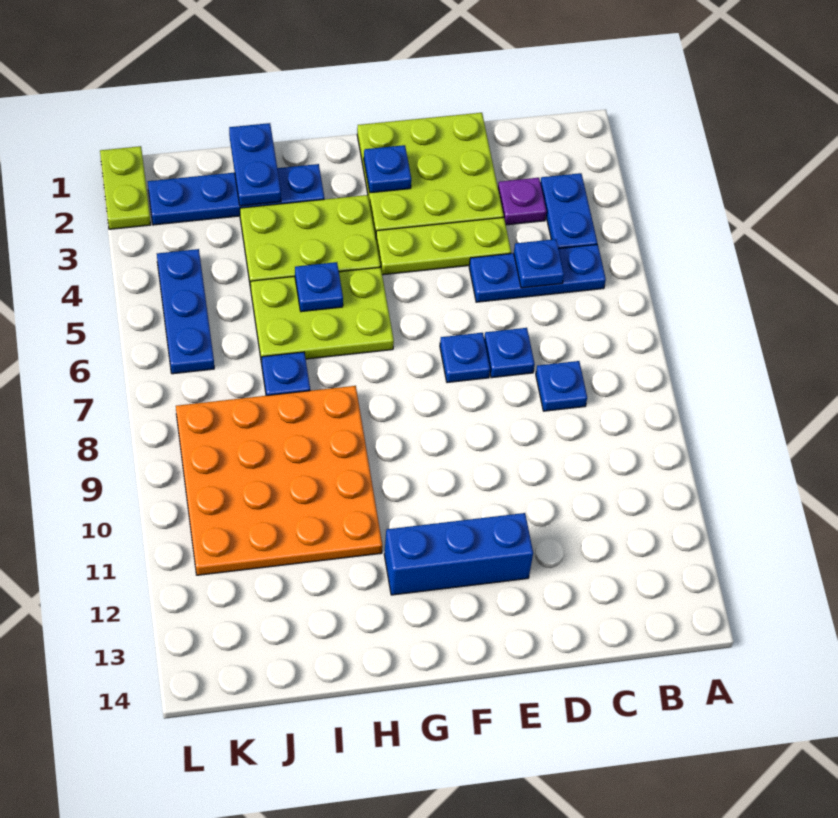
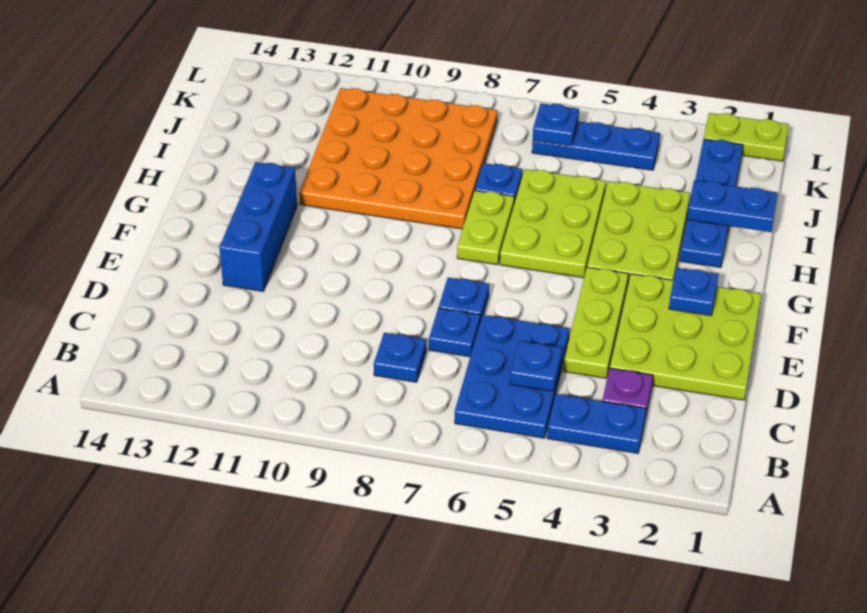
blue plate B5:D5 level 1 -> blue plate B5:D6 level 1
none -> lime plate G7:H7 level 1
blue plate H5 level 2 -> blue plate K6 level 2

